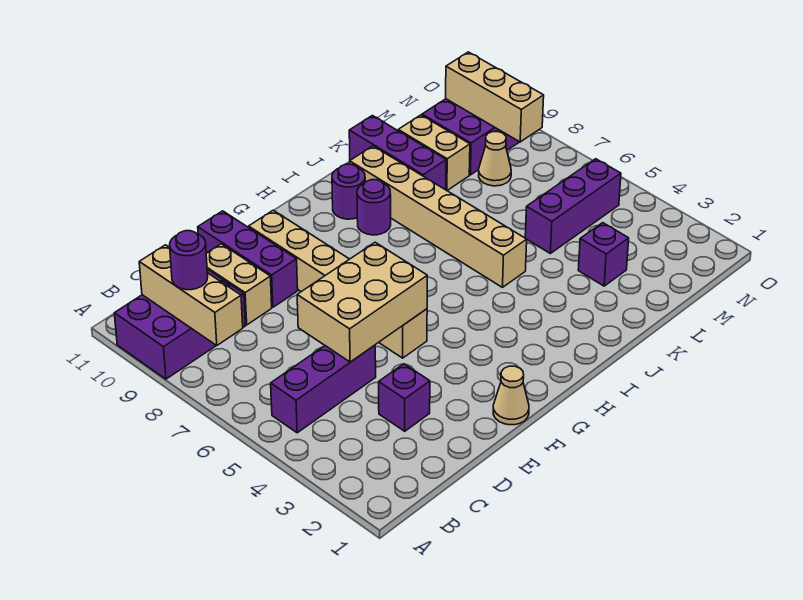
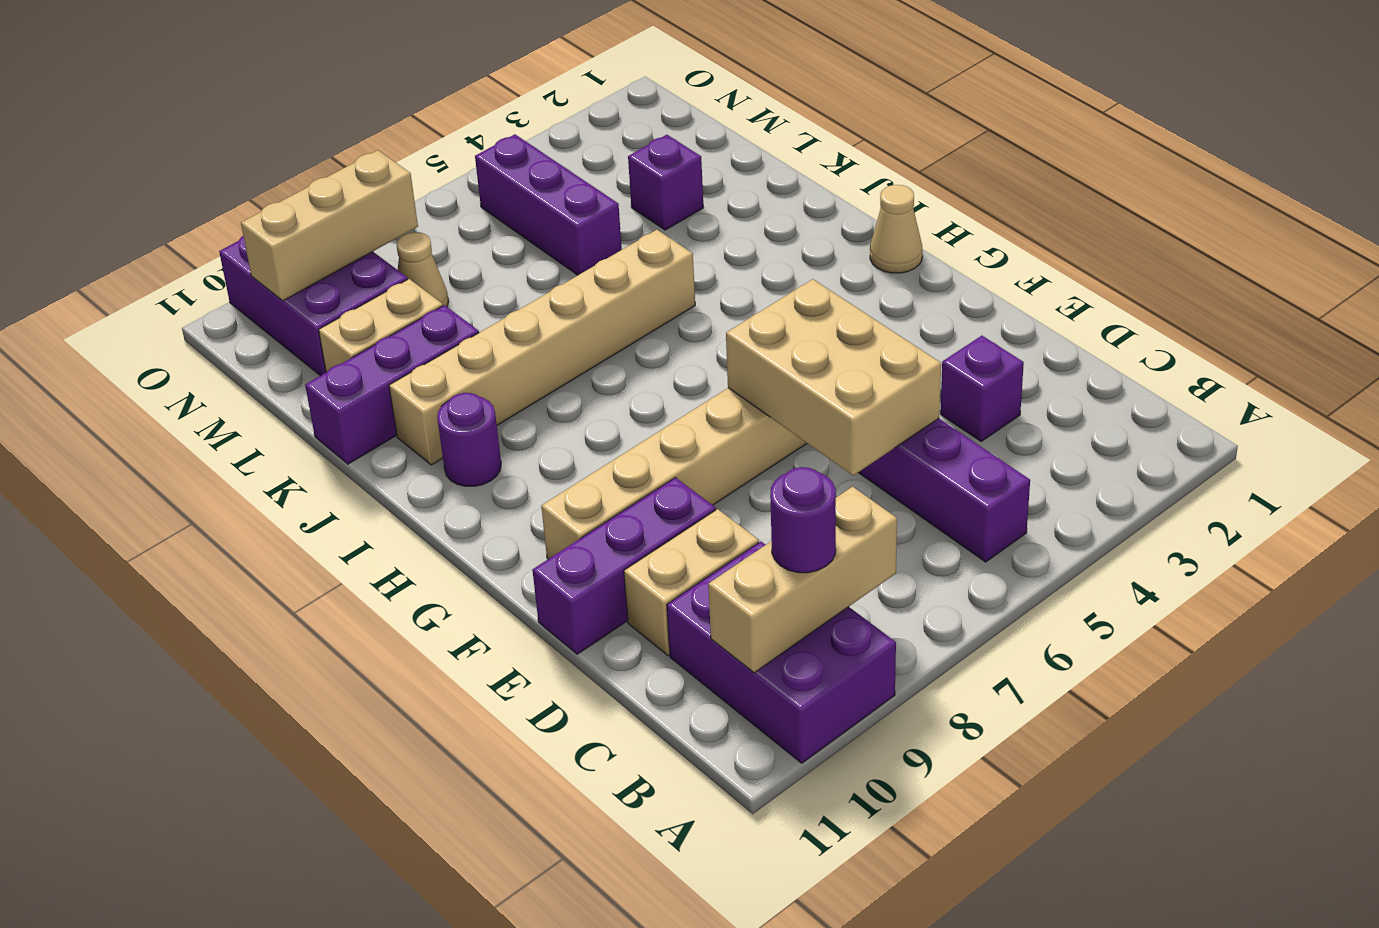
tan cone F1 level 1 -> tan cone H1 level 1
purple round brick I9 level 1 -> none

